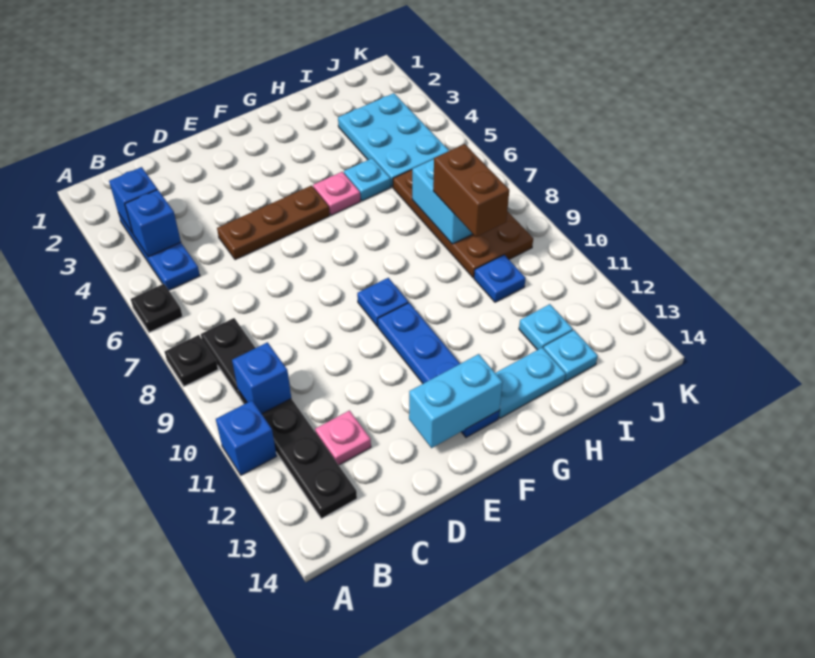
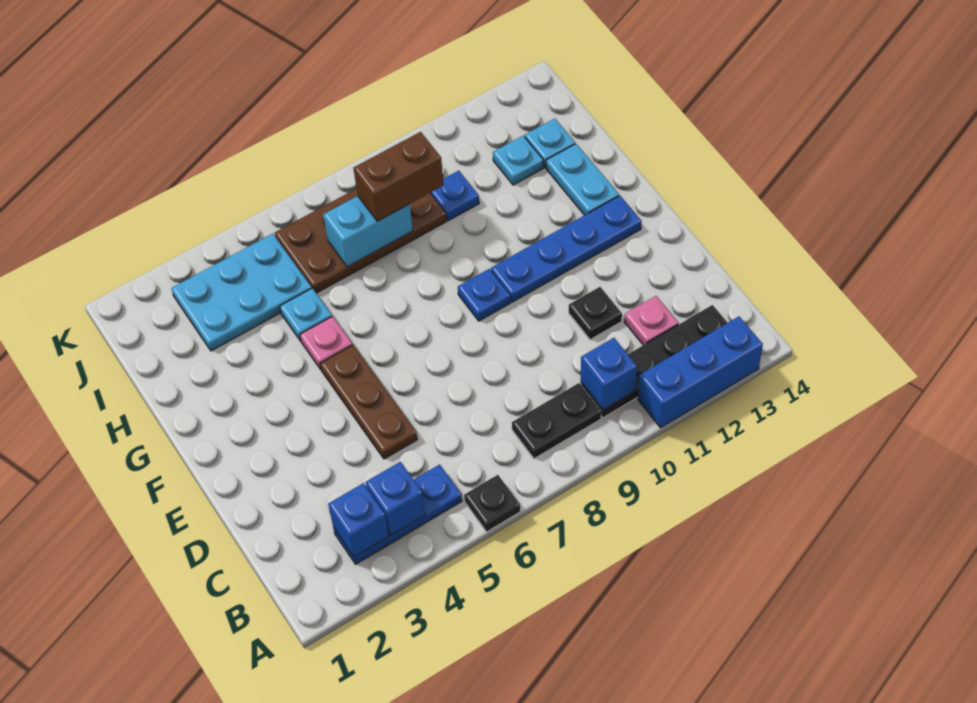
black plate A8 level 1 -> black plate D11 level 1
blue brick A11 level 1 -> blue brick A11:A13 level 1
cyan brick E13:F13 level 2 -> none

